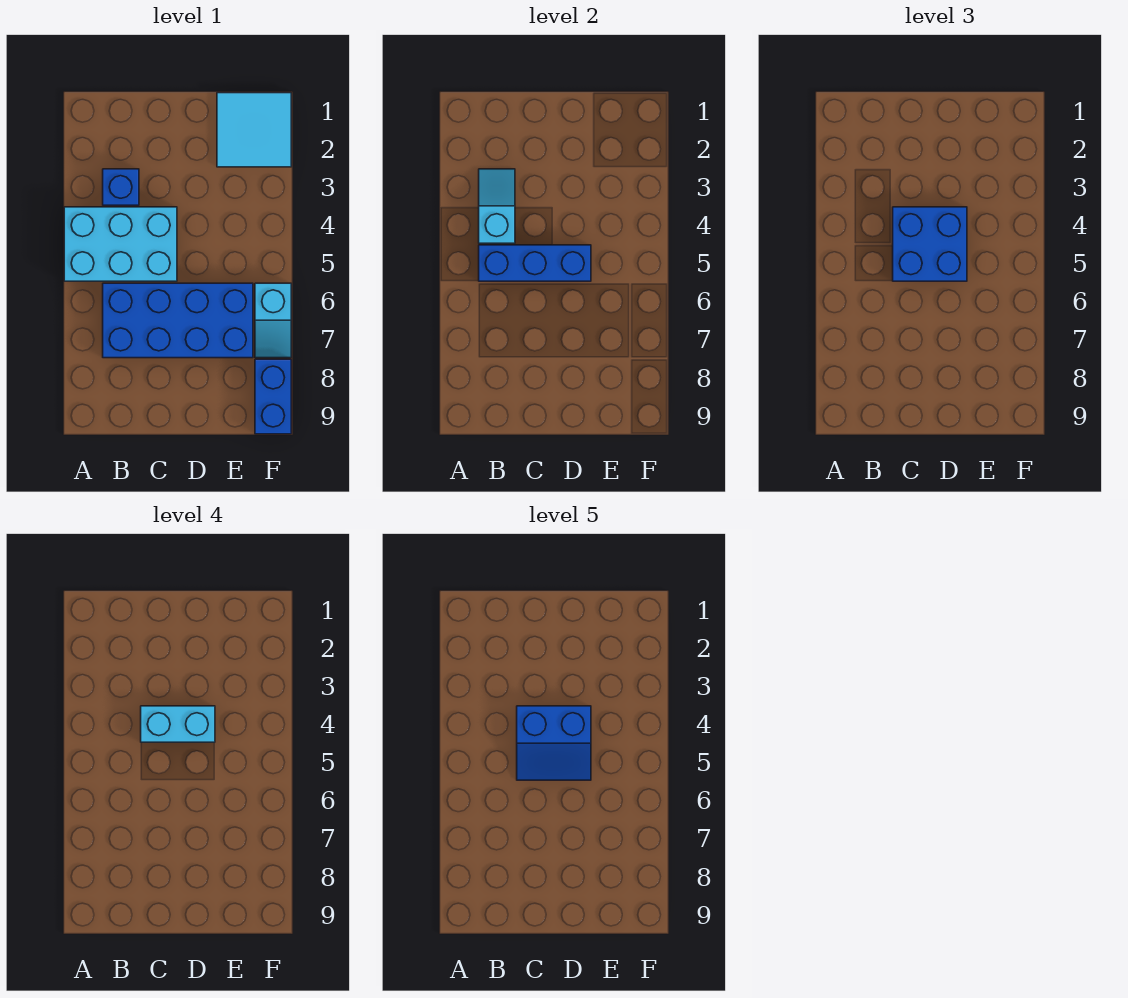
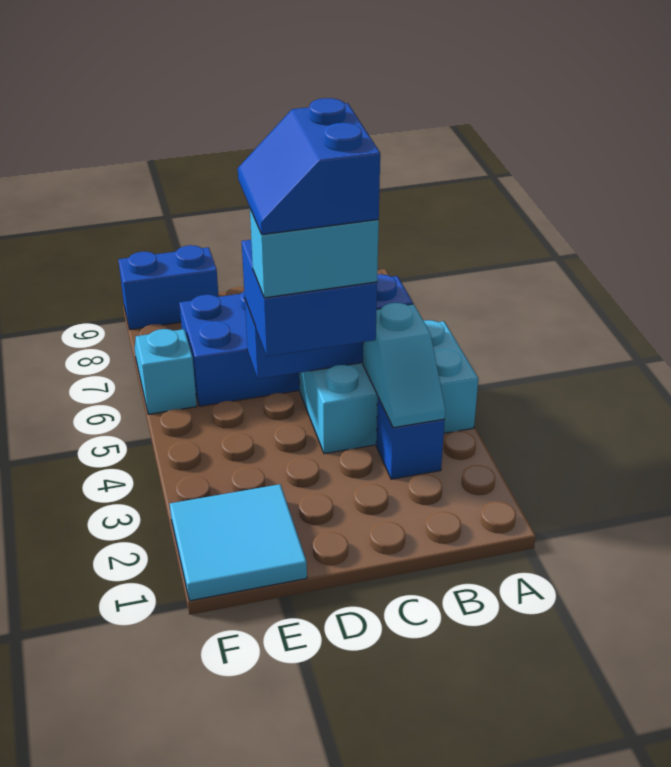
blue slope C4:D5 level 5 top 4 -> blue slope C4:D5 level 5 top C
blue brick F8:F9 level 1 -> blue brick E9:F9 level 1

